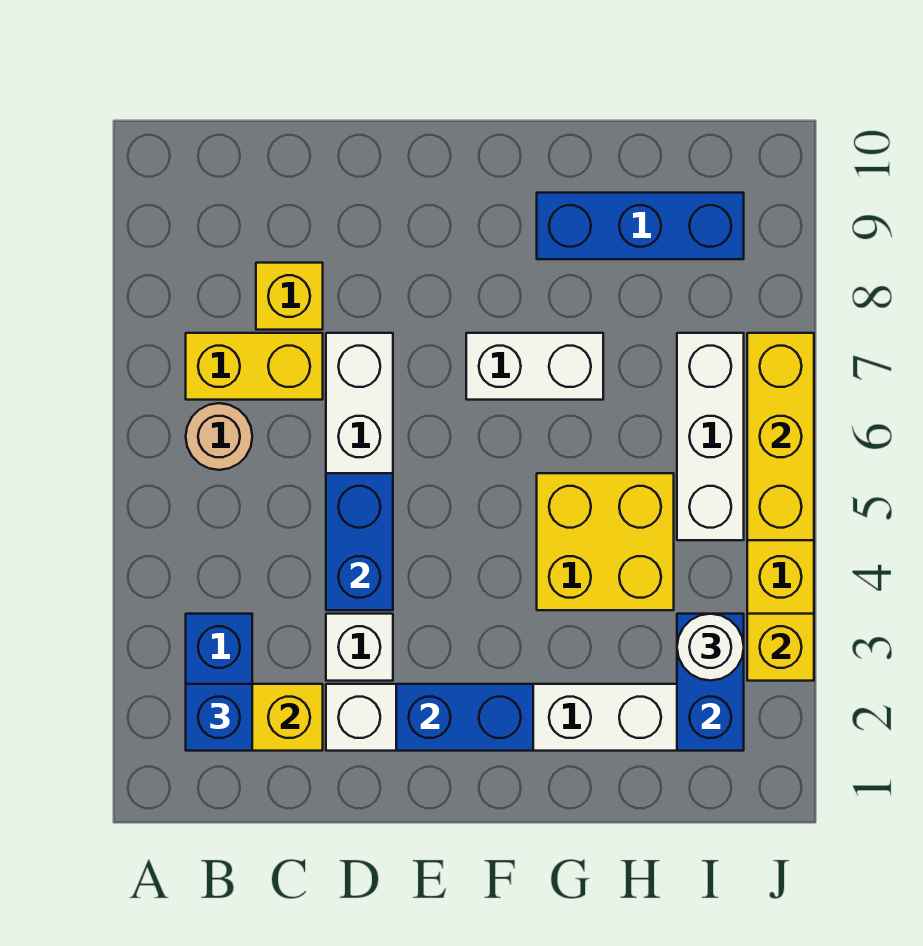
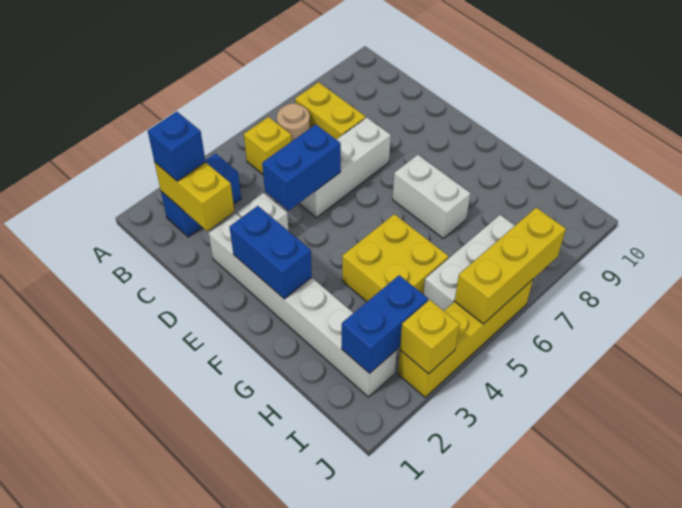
yellow brick C8 level 1 -> yellow brick B5 level 1
blue brick G9:I9 level 1 -> none
white round brick I3 level 3 -> none

